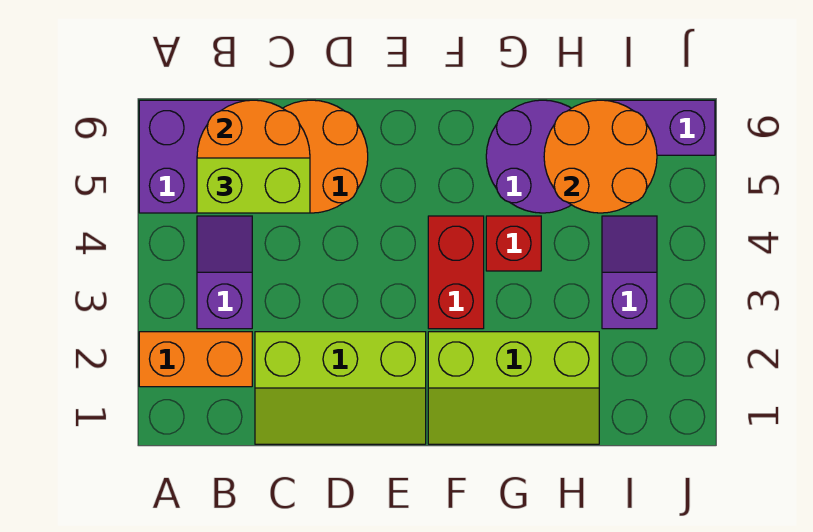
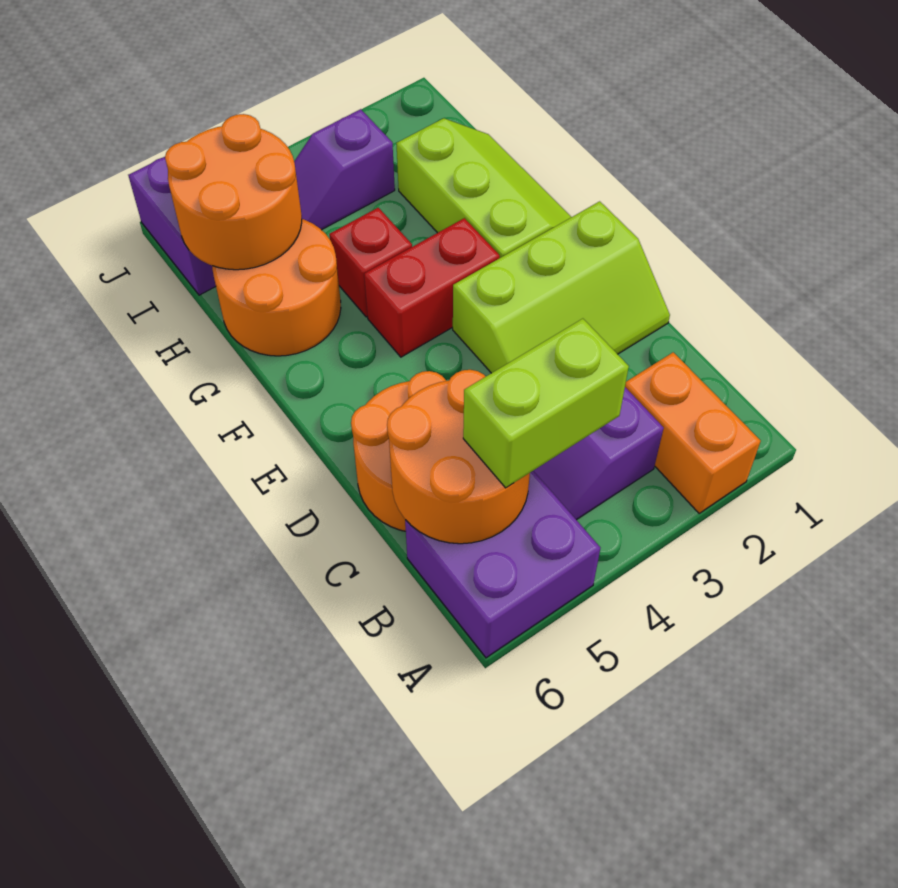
lime brick B5:C5 level 3 -> lime brick B4:B5 level 3
lime slope C1:E2 level 1 top 2 -> lime slope D1:E3 level 1 top E
purple round brick G5:H6 level 1 -> orange round brick G5:H6 level 1

